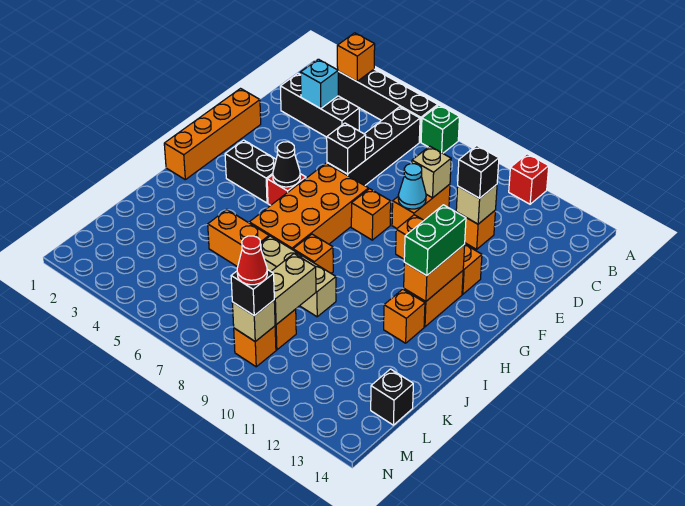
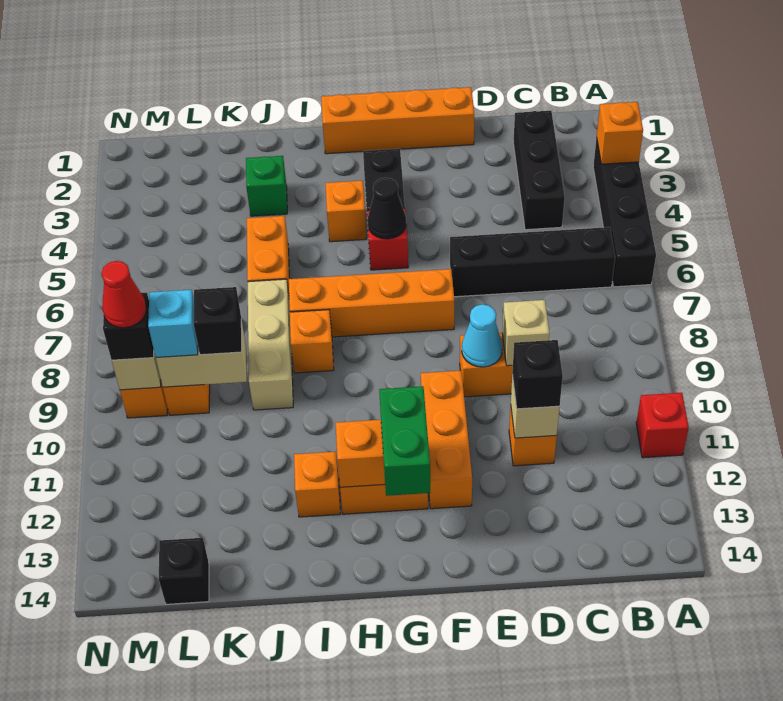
green brick A7 level 1 -> green brick J3 level 1
cyan brick C3 level 2 -> cyan brick L9 level 3
black brick E6 level 2 -> black brick K9 level 3
orange brick F6:I7 level 1 -> orange brick F7:I7 level 1
orange brick F8 level 1 -> orange brick H4 level 1
green brick G12:H12 level 3 -> green brick G12:G13 level 3

